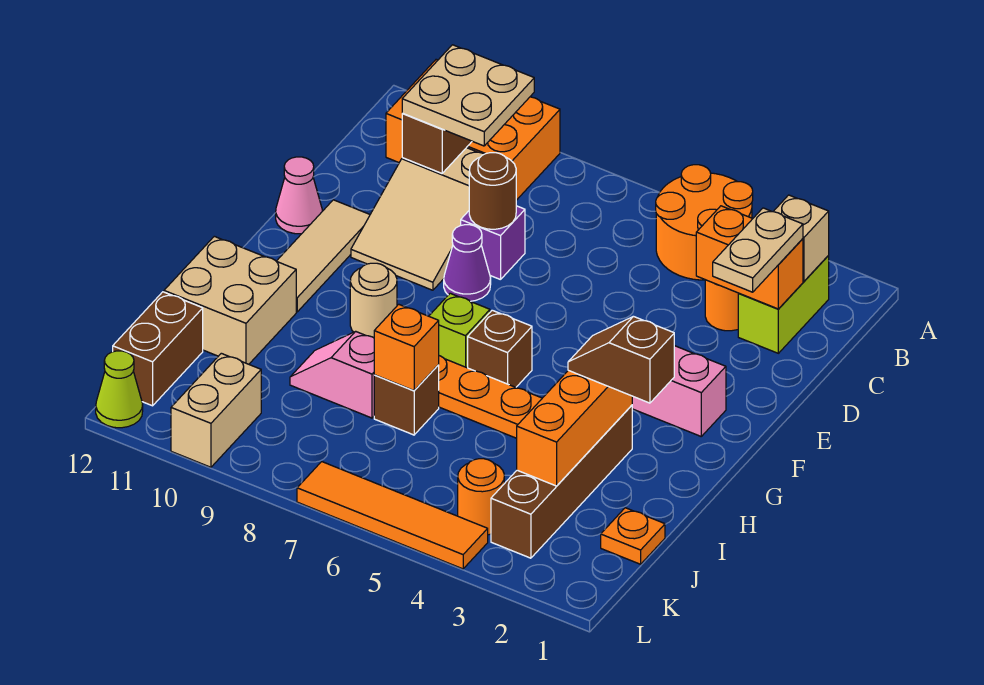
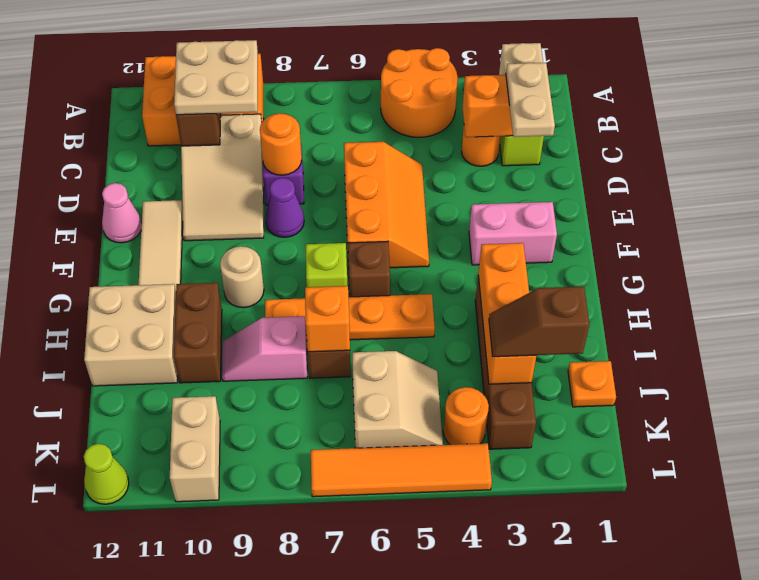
none -> orange slope D5:F6 level 1 top 6
brown round brick D8 level 2 -> orange round brick D8 level 2
brown slope H2:H3 level 3 top 2 -> brown slope J2:J3 level 3 top 2
none -> tan slope J5:K6 level 1 top 6
brown brick J12:K12 level 1 -> brown brick H10:I10 level 1

